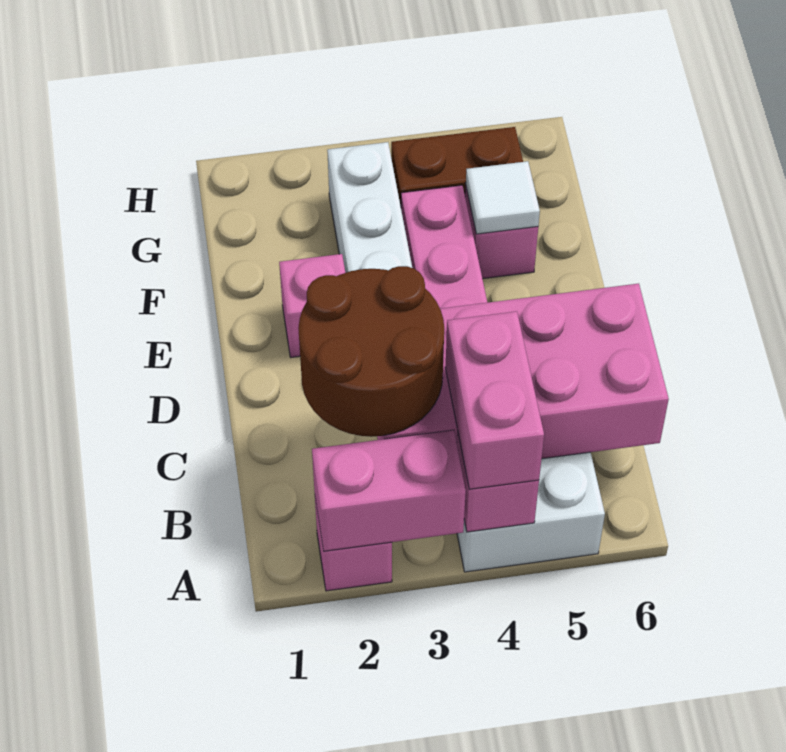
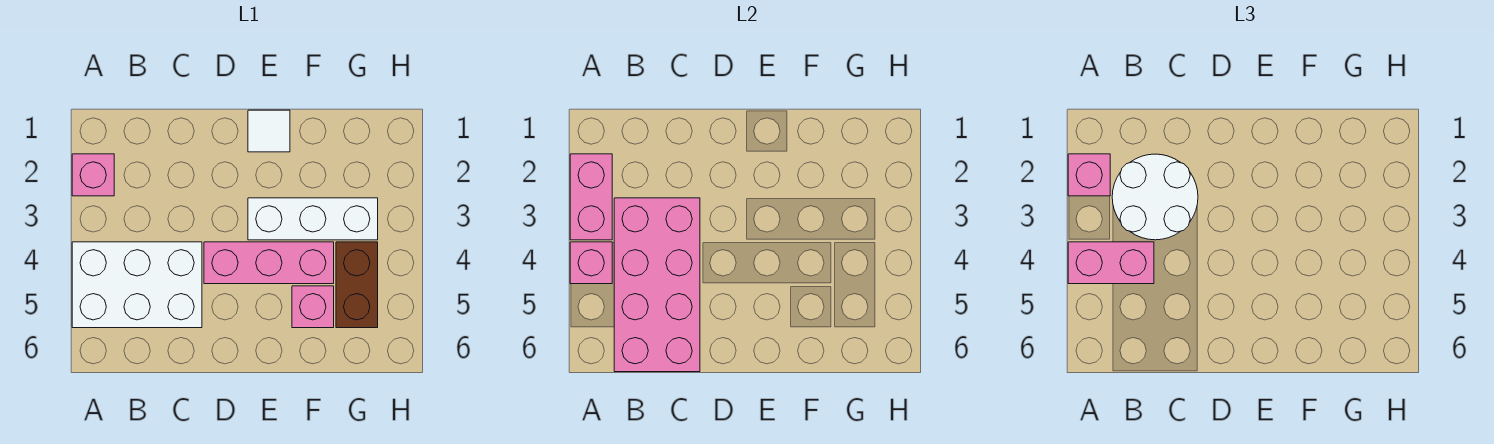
brown round brick B2:C3 level 3 -> white round brick B2:C3 level 3
pink brick E2 level 1 -> pink brick A2 level 3
white tile F5 level 2 -> white tile E1 level 1

